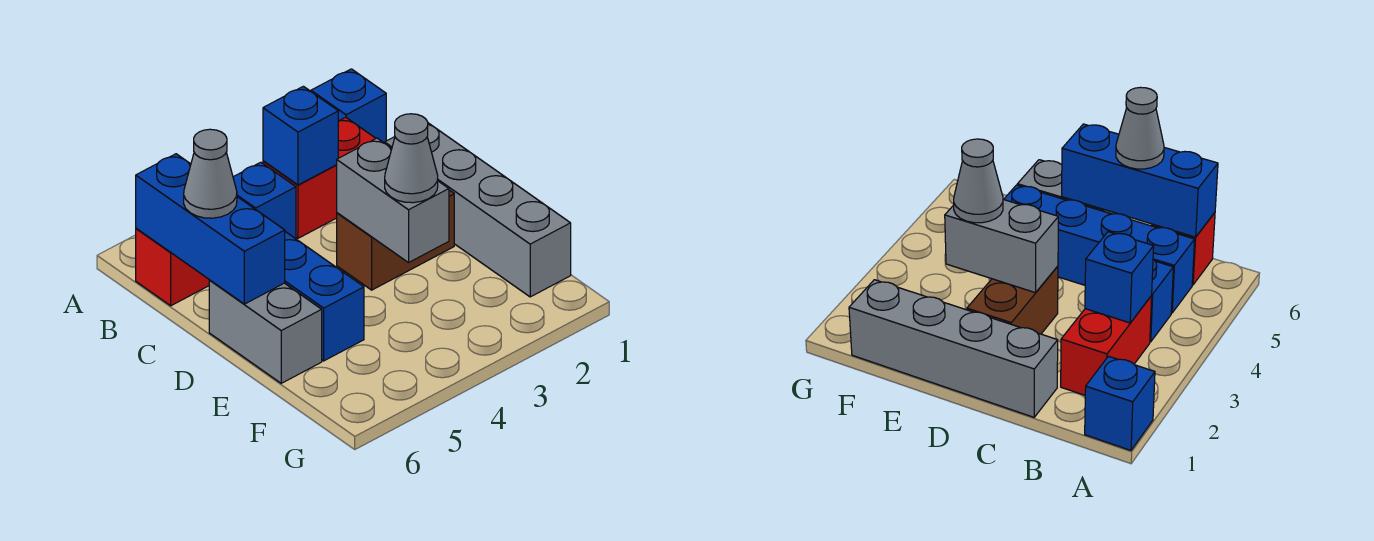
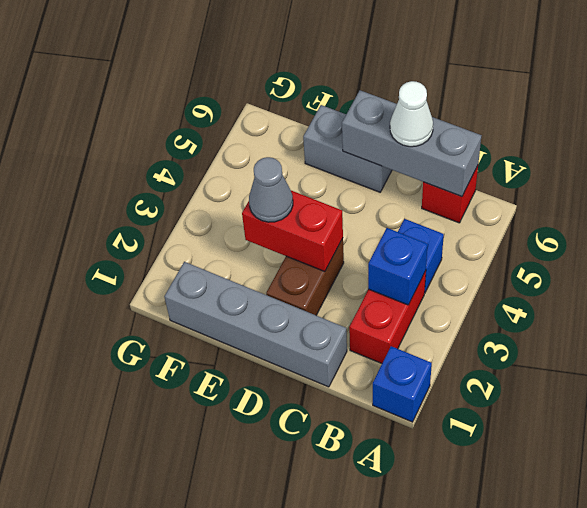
blue brick B5:E5 level 1 -> none
blue brick B6:D6 level 2 -> grey brick B6:D6 level 2
grey cone C6 level 3 -> white cone C6 level 3
grey brick D3:E3 level 2 -> red brick D3:E3 level 2

